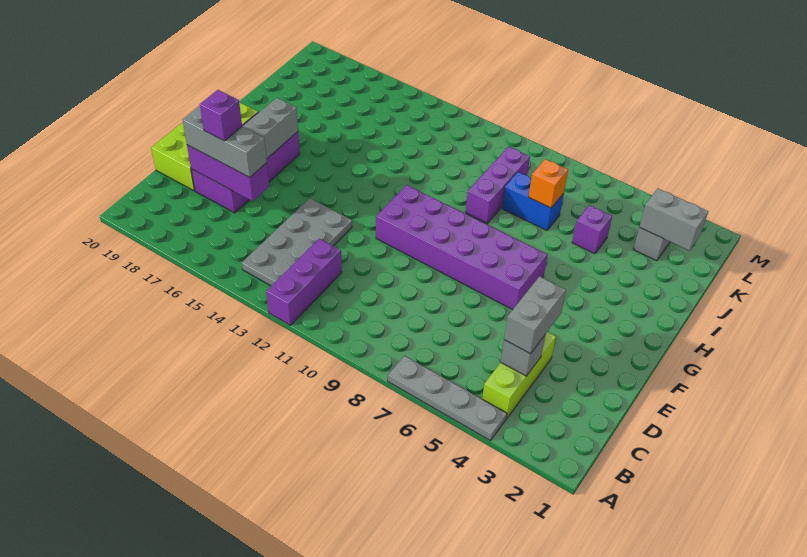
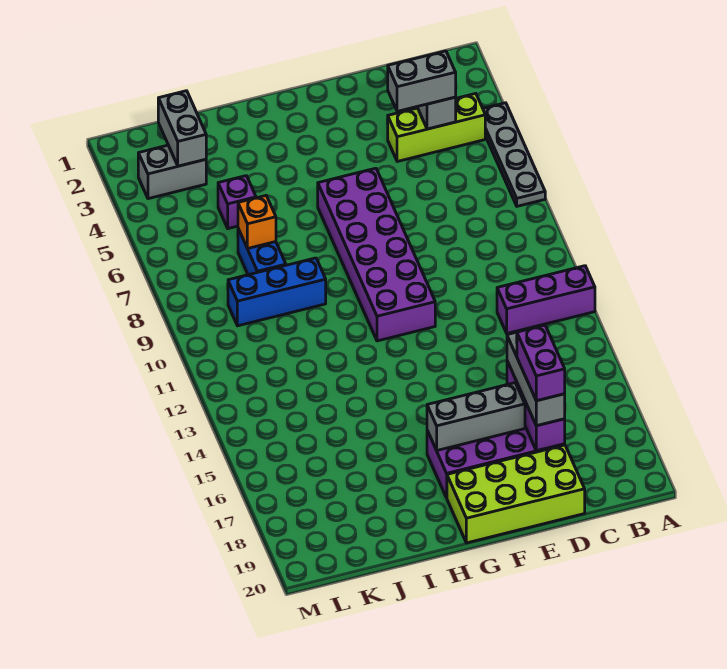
grey plate B13:E14 level 1 -> none
purple brick D17 level 4 -> purple brick D17:D18 level 4
purple brick I9:K9 level 1 -> blue brick I9:K9 level 1

